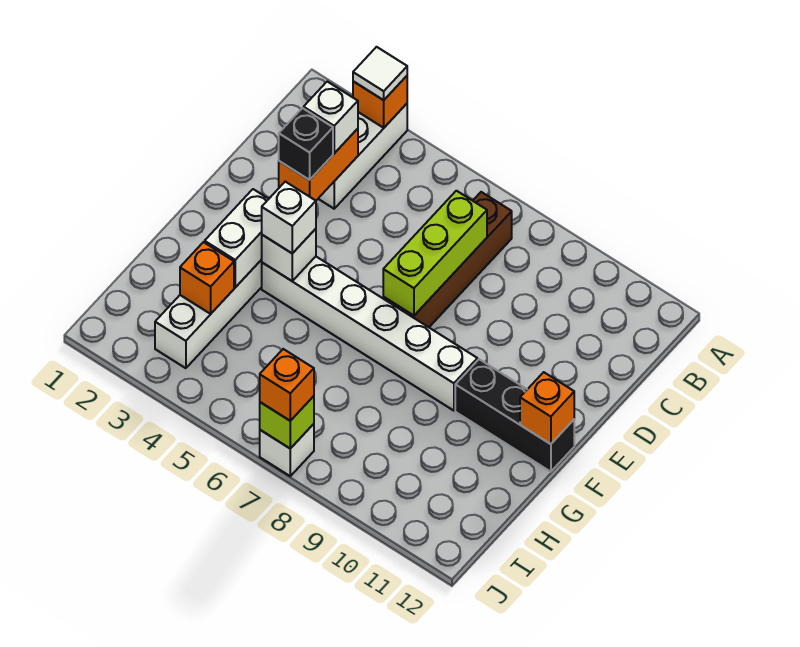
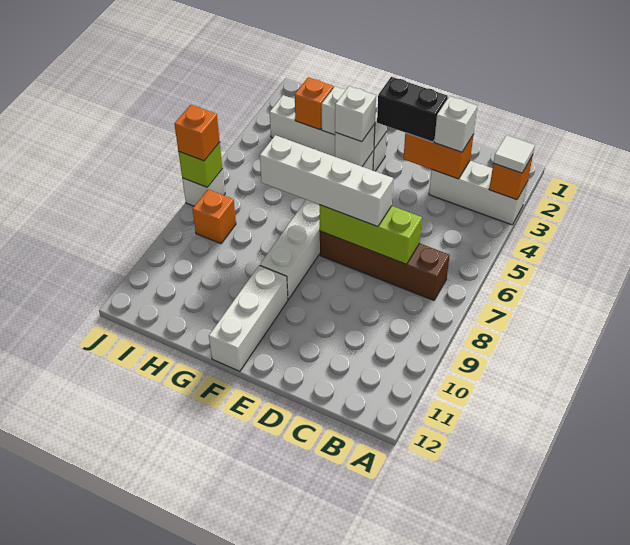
black brick D3 level 3 -> black brick D3:E3 level 3
none -> white brick D7:G7 level 3
black brick F10:F12 level 1 -> white brick F10:F12 level 1
orange brick F12 level 2 -> orange brick I8 level 1

